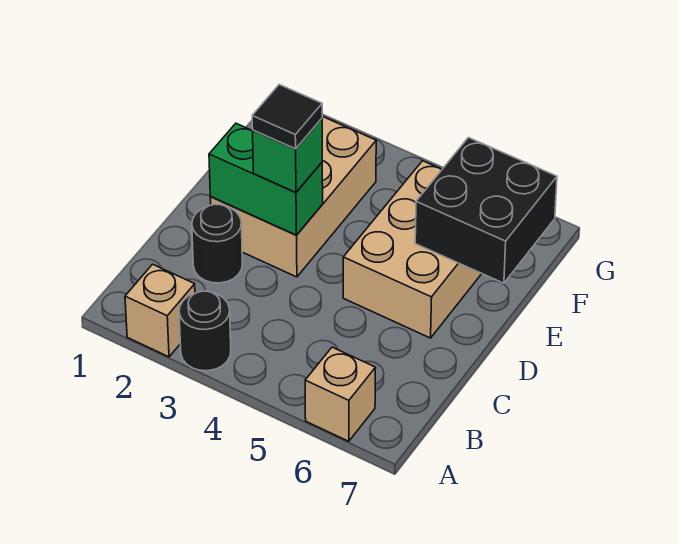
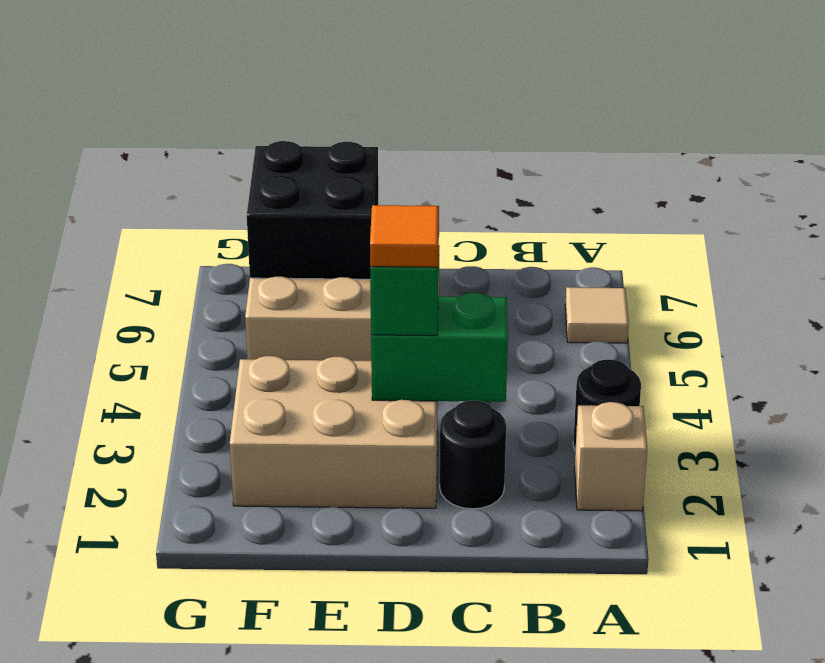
tan brick A6 level 1 -> tan tile A6 level 1
green brick D2:D3 level 2 -> green brick C3:D3 level 2
black tile D3 level 4 -> orange tile D3 level 4

